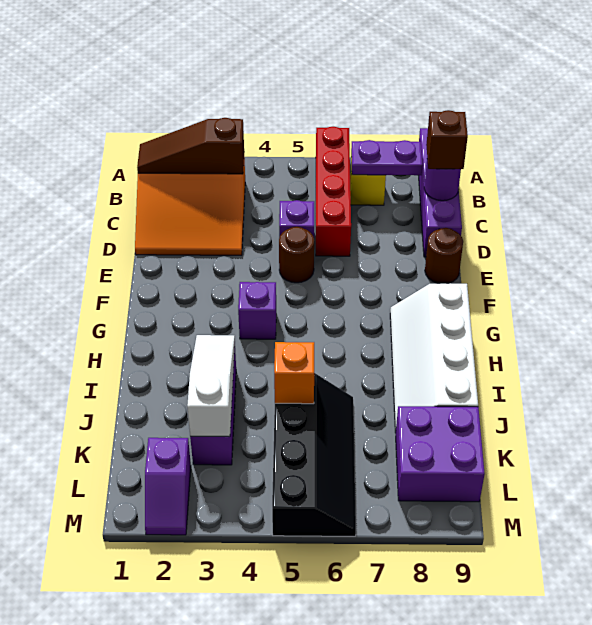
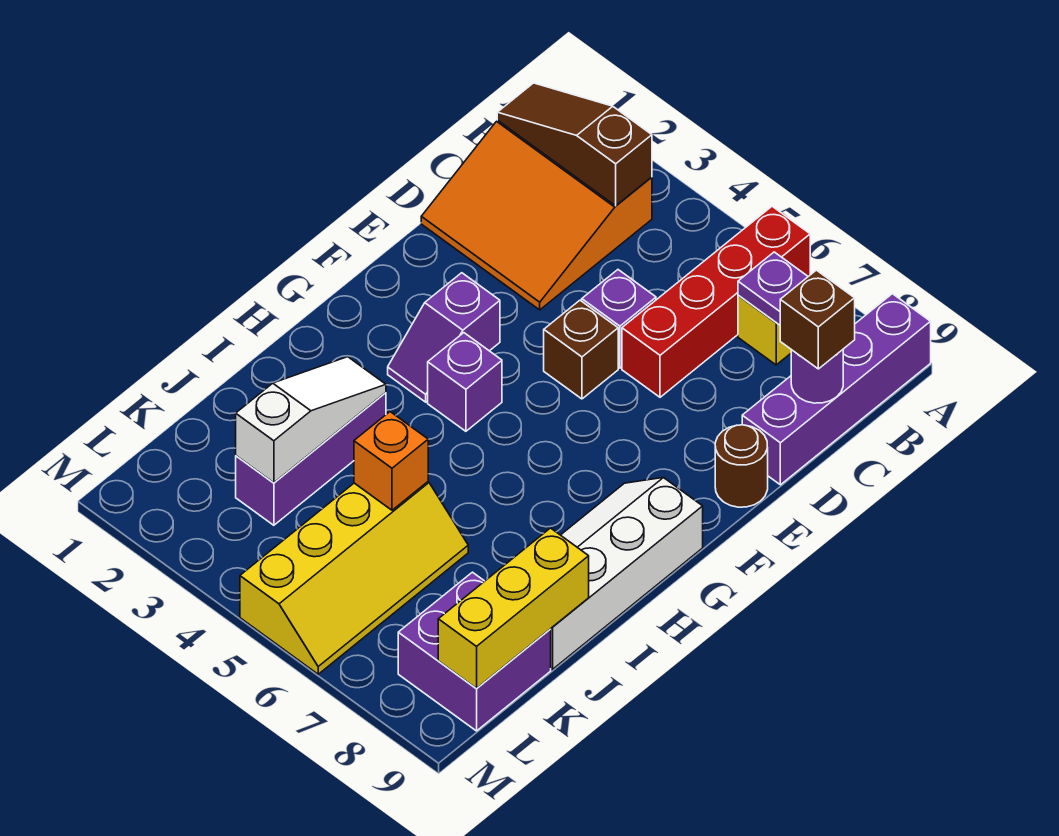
brown round brick E5 level 1 -> brown brick E5 level 1
black slope J5:M6 level 1 top 5 -> yellow slope J5:M6 level 1 top 5
none -> yellow brick J9:L9 level 2
purple slope L2:M2 level 1 top L -> purple slope F3:G3 level 1 top F

